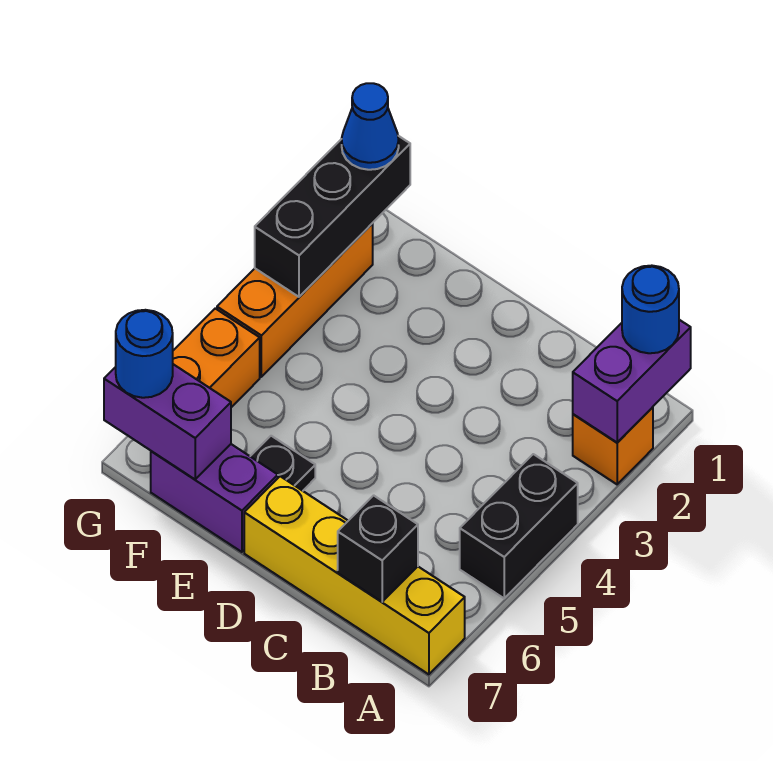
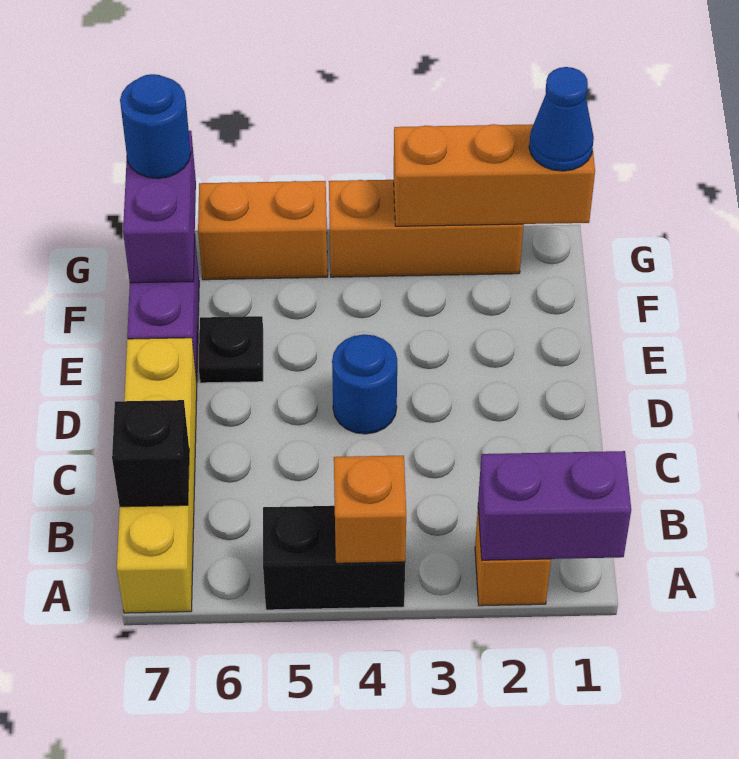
blue round brick A1 level 3 -> blue round brick D4 level 1
none -> orange brick A4 level 2
black brick G1:G3 level 2 -> orange brick G1:G3 level 2

